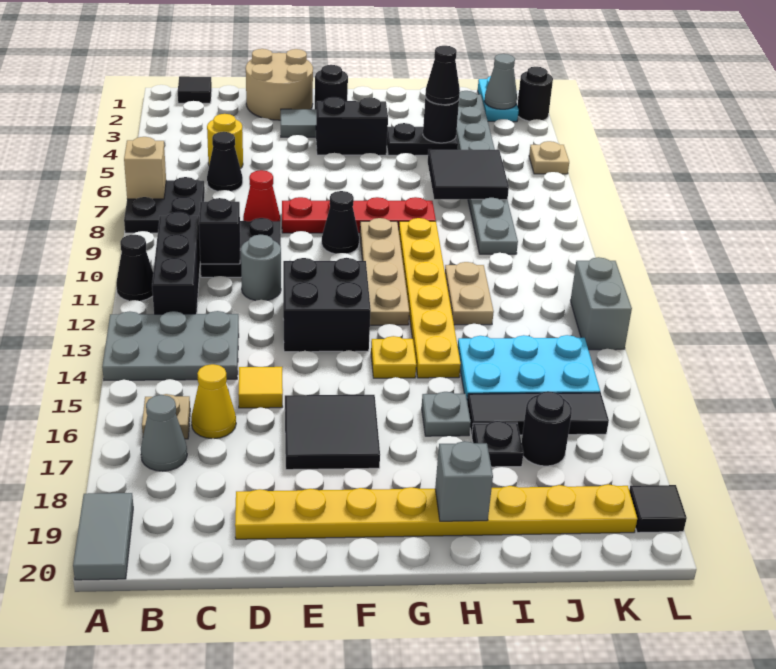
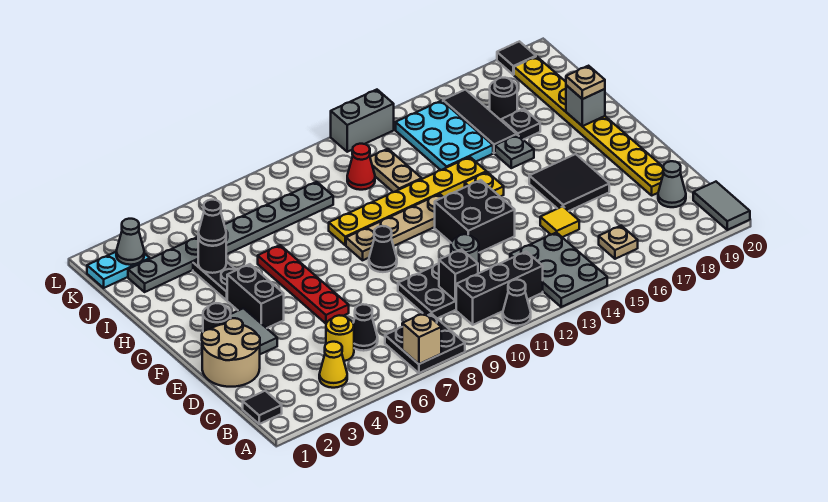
grey tile A19:A20 level 1 -> grey tile A20:B20 level 1
grey cone B17 level 1 -> grey cone C19 level 1
yellow cone C16 level 1 -> yellow cone B4 level 1
red cone D8 level 1 -> red cone J11 level 1
red plate E8:H8 level 1 -> red plate E6:H6 level 1
black tile I6:J7 level 2 -> none
tan plate I11:I12 level 1 -> tan plate I12:J12 level 1
black round brick L2 level 1 -> none
tan plate L5 level 1 -> tan plate H19 level 3

